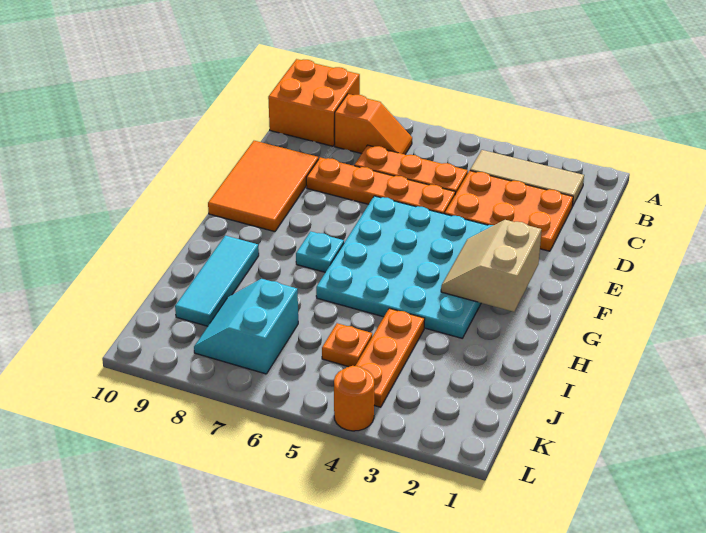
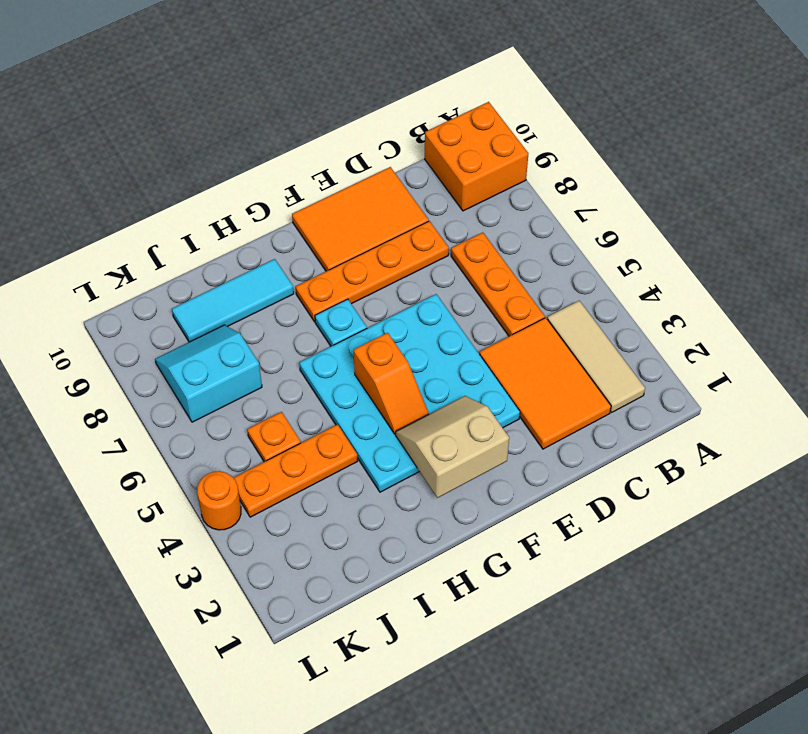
orange slope B7:B8 level 1 top 8 -> orange slope G4:G5 level 2 top 5
orange plate C2:D4 level 1 -> orange tile C2:D4 level 1
orange plate D5:D8 level 1 -> orange plate D8:G8 level 1

